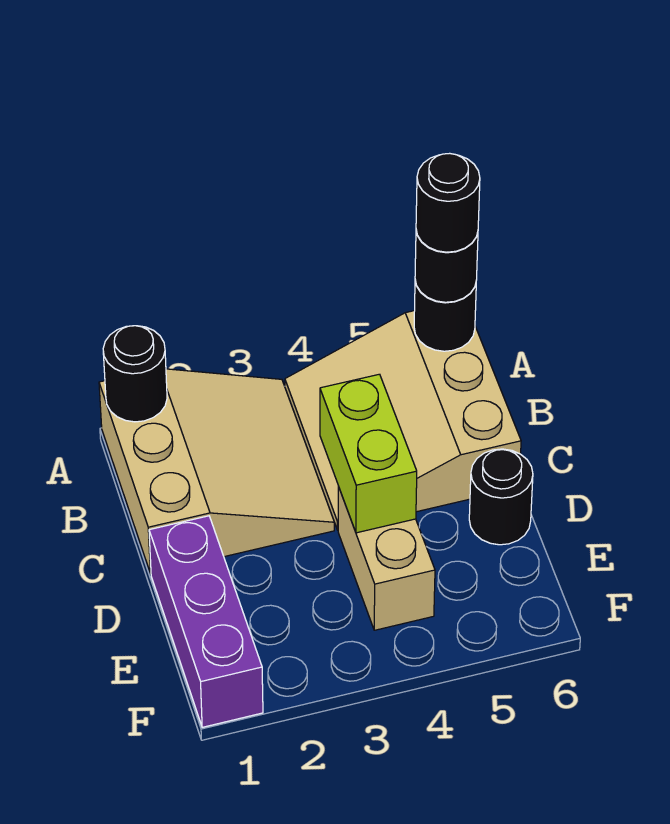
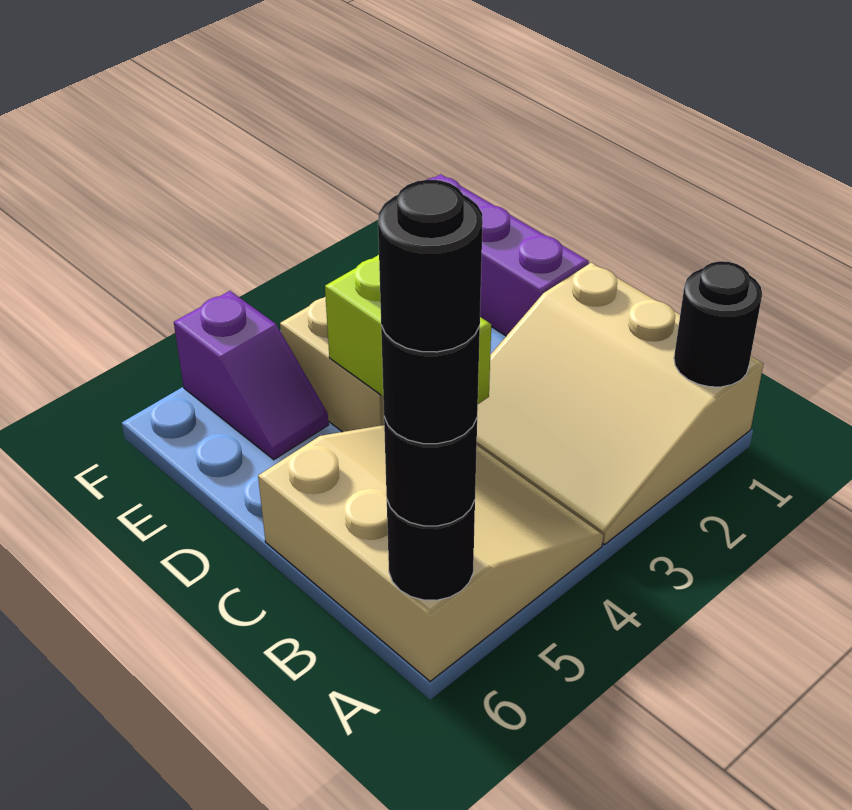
black round brick D6 level 1 -> black round brick A6 level 5
none -> purple slope E5:F5 level 1 top F

